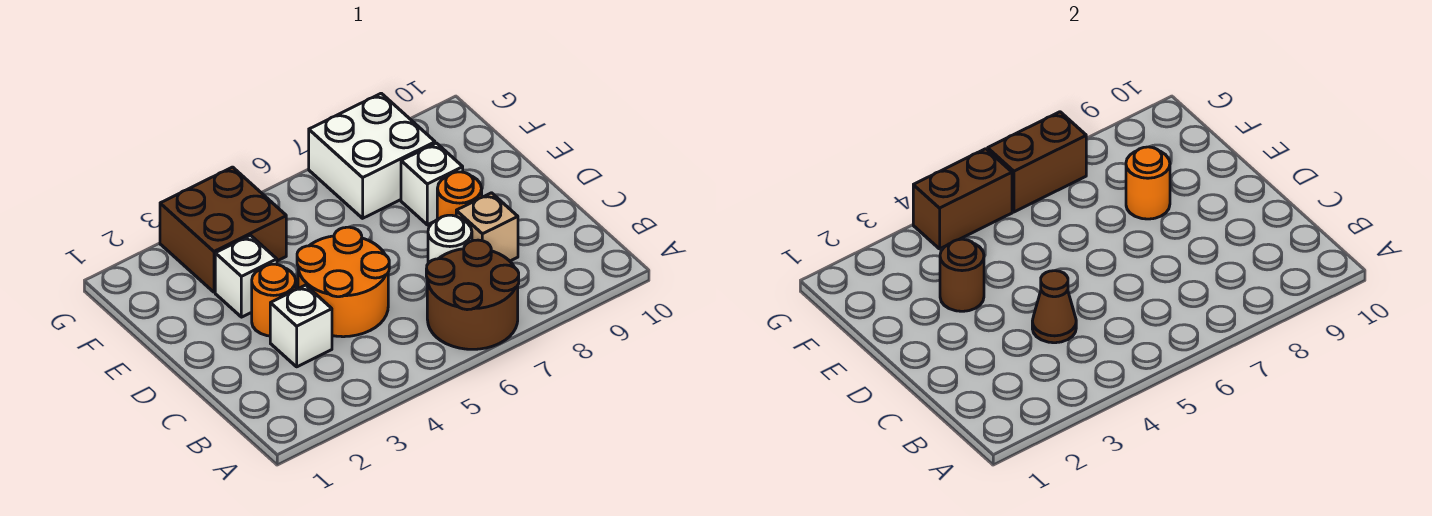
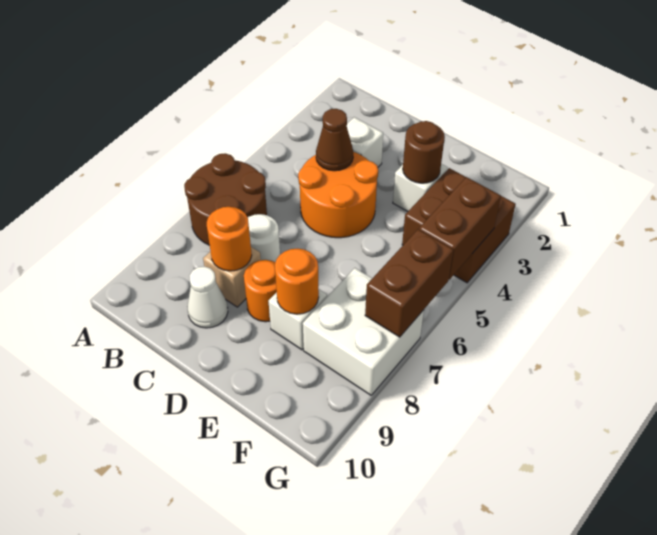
none -> white cone C9 level 1
orange round brick D3 level 1 -> orange round brick C8 level 2

